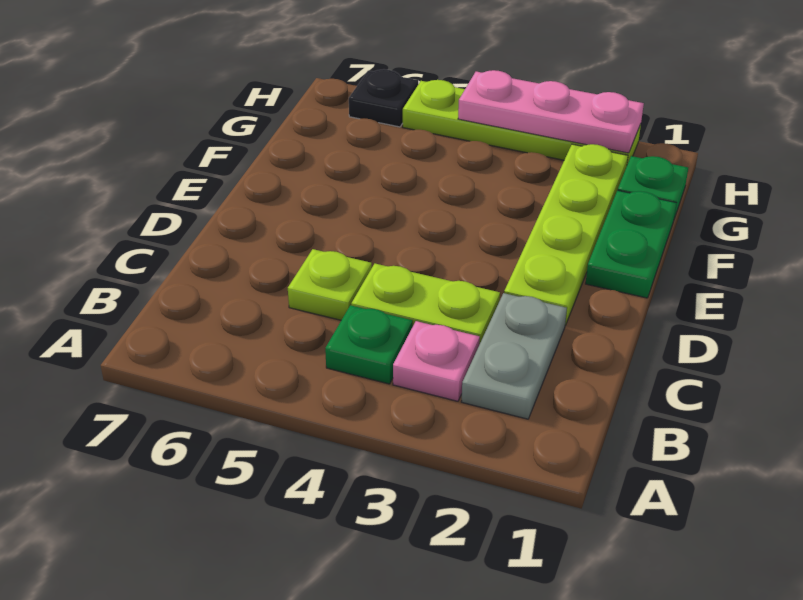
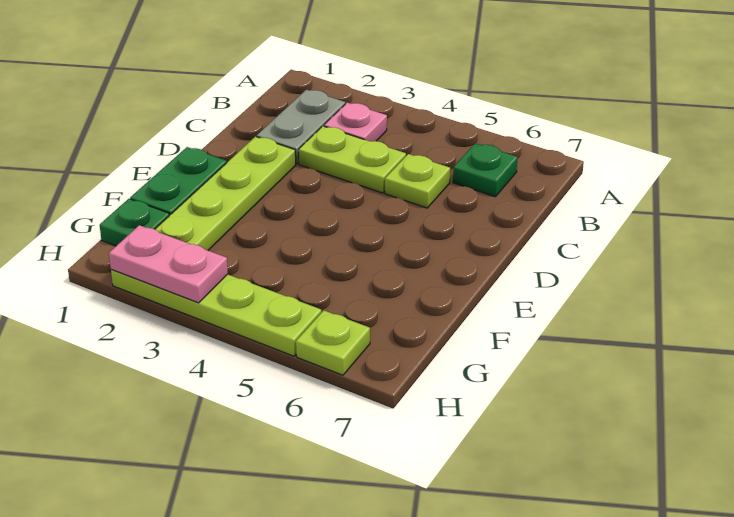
green plate B4 level 1 -> green plate B6 level 1
pink plate H2:H4 level 2 -> pink plate H2:H3 level 2
black plate H6 level 1 -> lime plate H6 level 1

